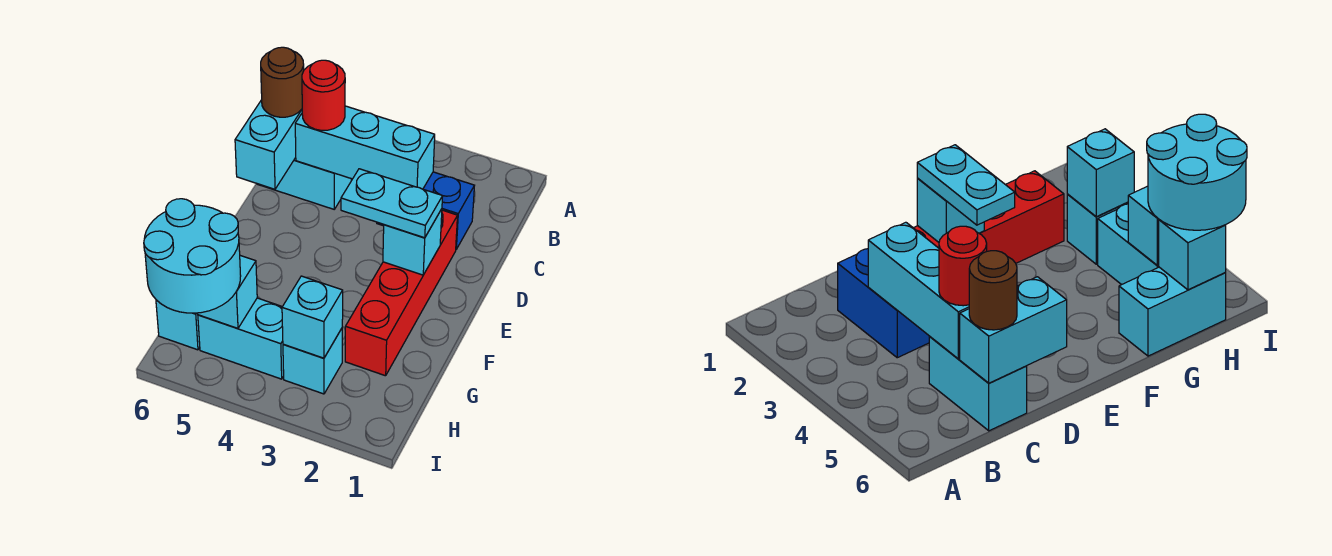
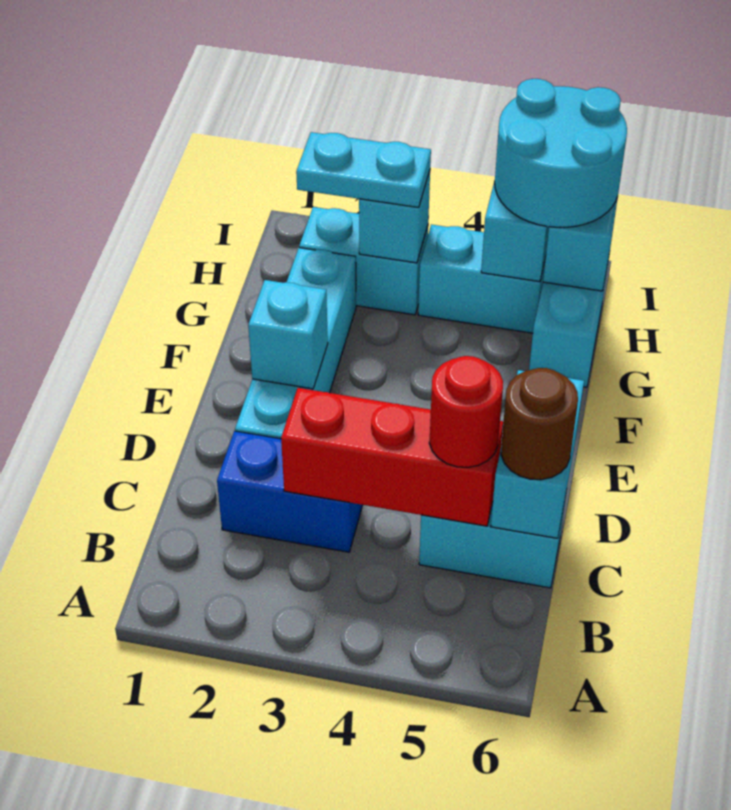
cyan brick C3:C5 level 2 -> red brick C3:C5 level 2
red brick D2:G2 level 1 -> cyan brick D2:G2 level 1
cyan plate E2:E3 level 3 -> cyan plate H2:H3 level 3
cyan brick H3 level 1 -> cyan brick H2:H3 level 1

